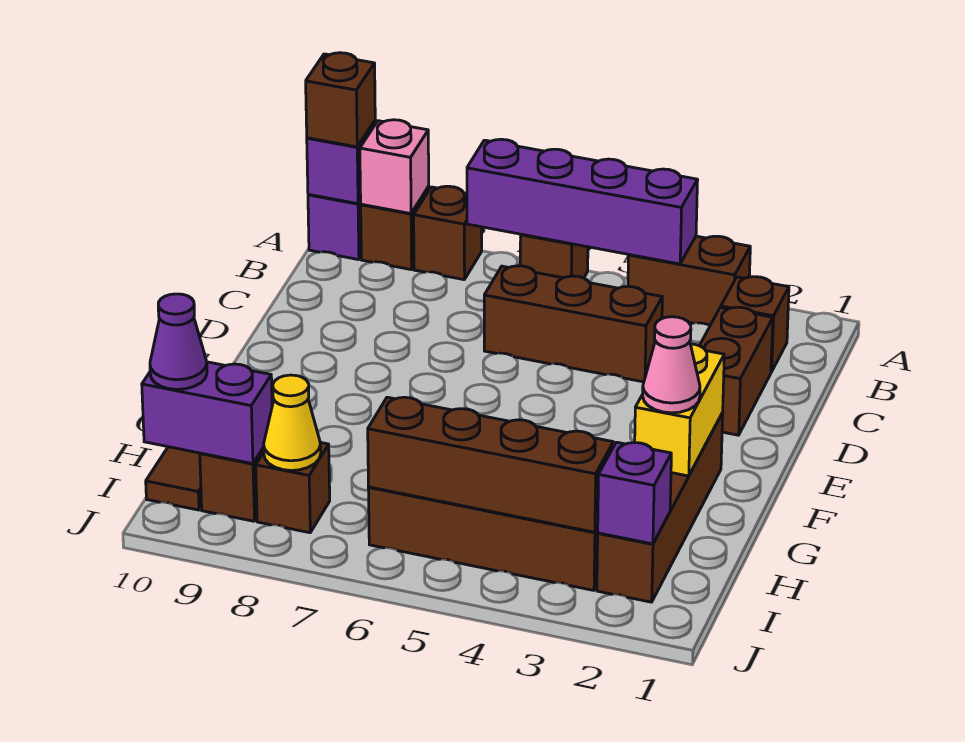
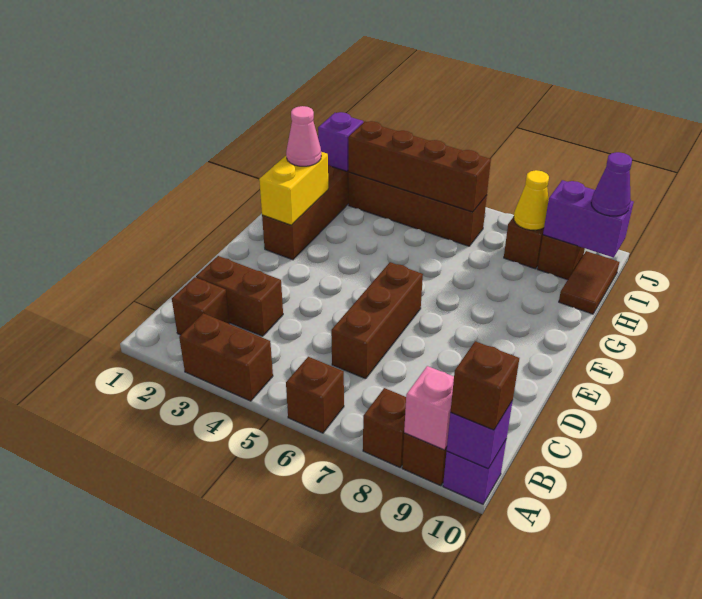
purple brick A4:A7 level 2 -> none
brown brick C2:D2 level 1 -> brown brick C2:C3 level 1
brown brick C4:C6 level 1 -> brown brick C6:E6 level 1

